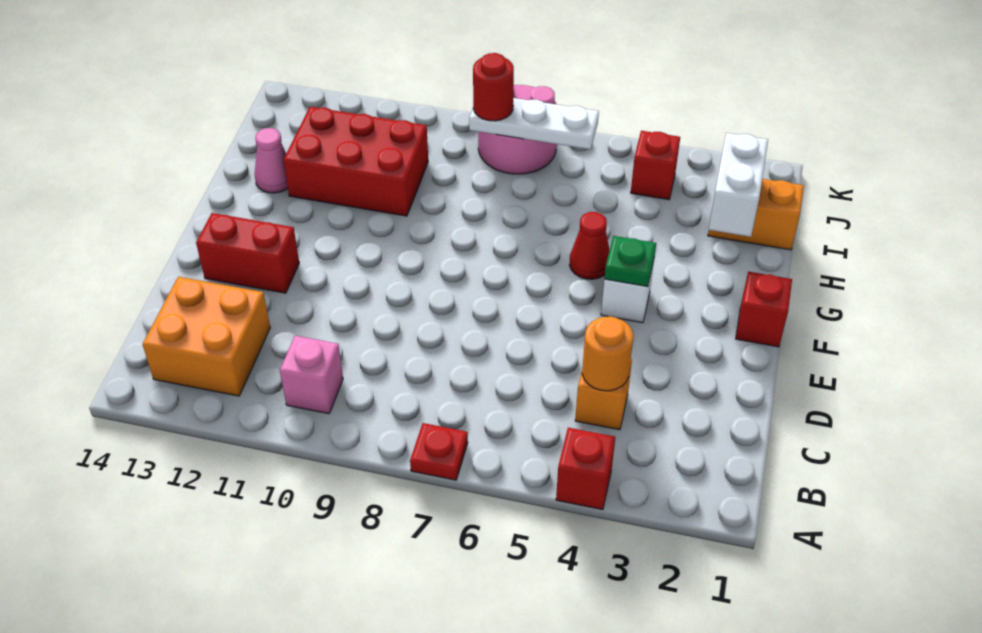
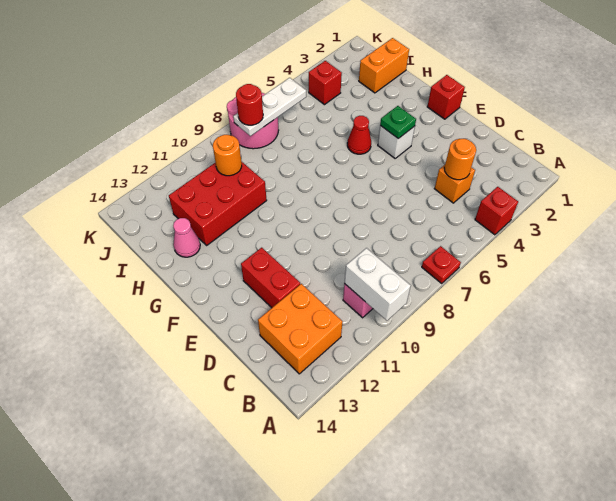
red brick E12:E13 level 1 -> red brick D12:E12 level 1
white brick H2:I2 level 2 -> white brick A10:B10 level 2
none -> orange round brick I10 level 2

